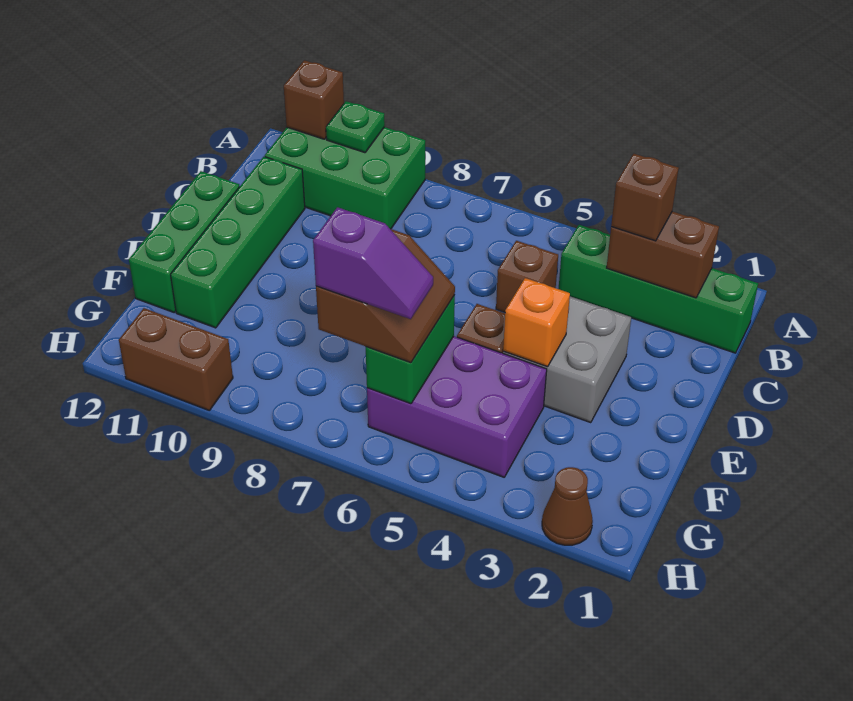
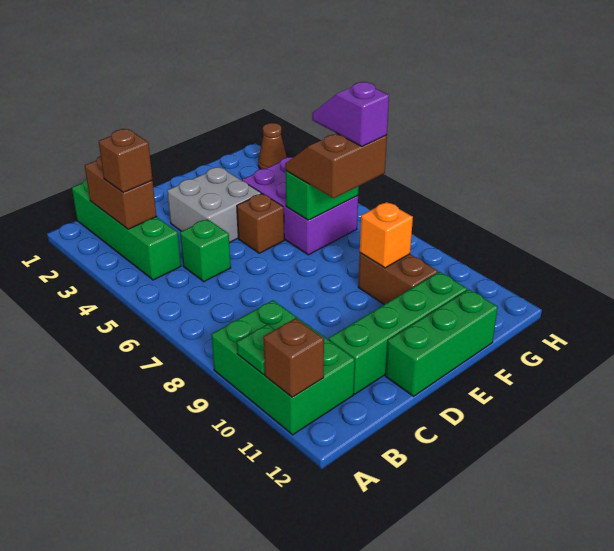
brown brick C5 level 1 -> green brick C5 level 1
orange brick E4 level 2 -> orange brick F9 level 2
brown brick H10:H11 level 1 -> brown brick F9:F10 level 1

